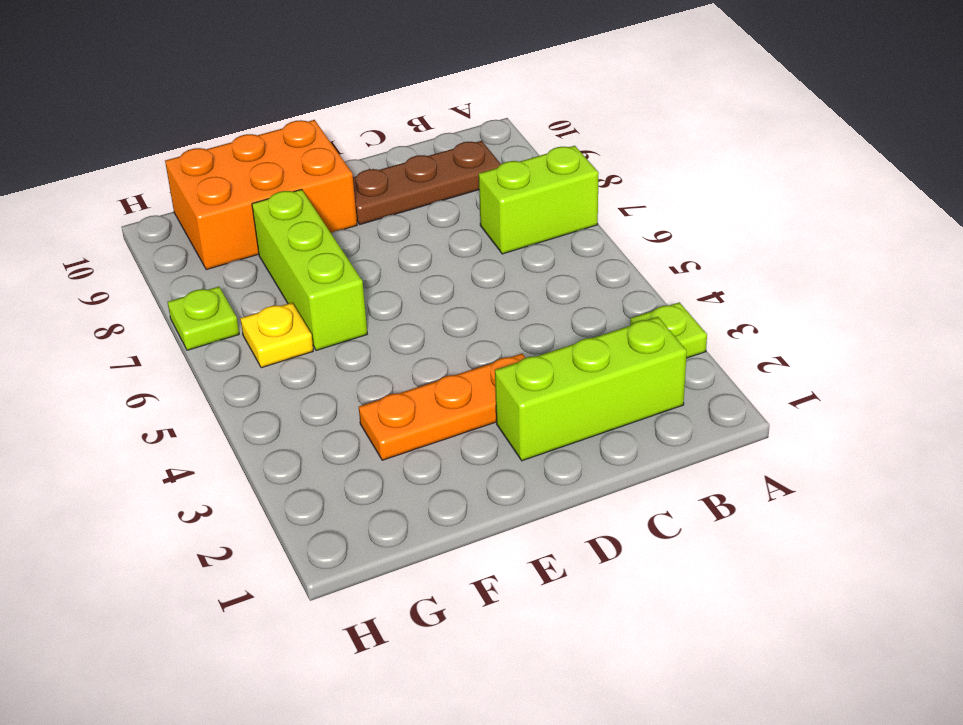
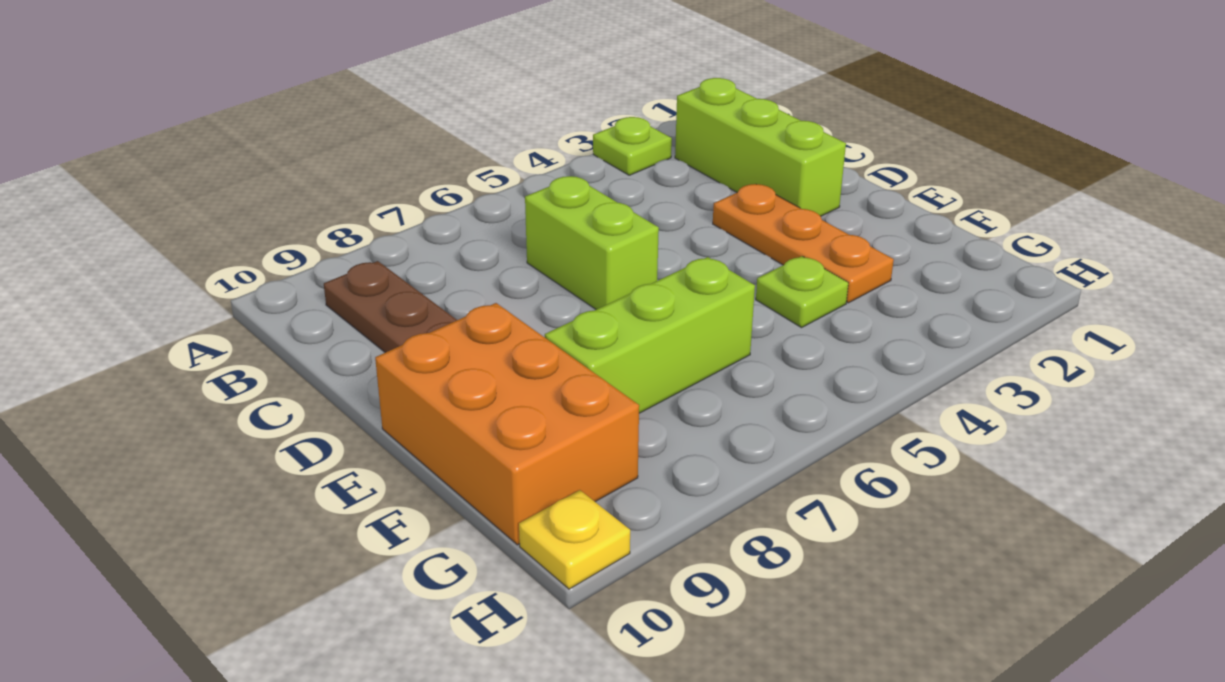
lime brick A7:B7 level 1 -> lime brick C6:D6 level 1
yellow plate G6 level 1 -> yellow plate H10 level 1
lime plate H7 level 1 -> lime plate F4 level 1

